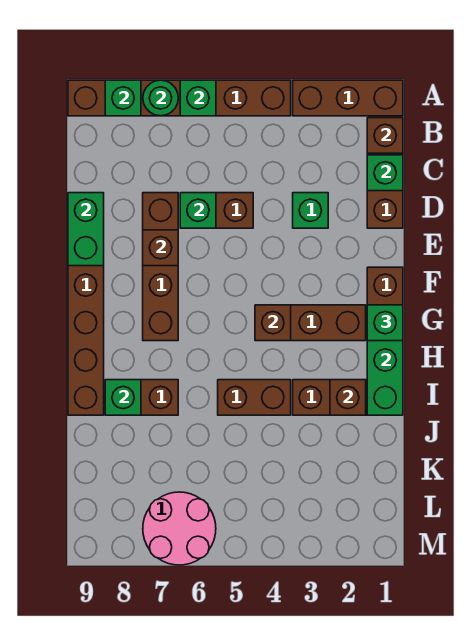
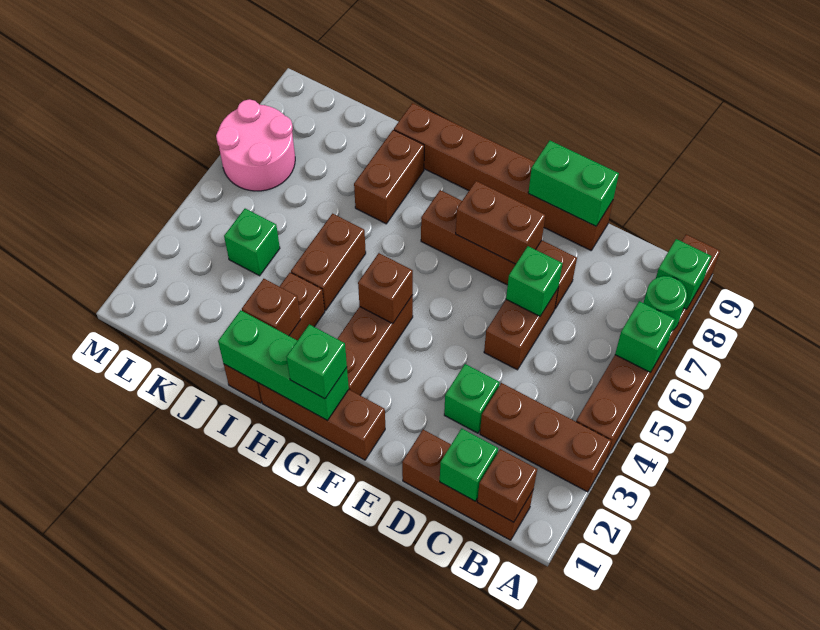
brown brick A1:A3 level 1 -> brown brick A3:C3 level 1
brown brick E7 level 2 -> brown brick E7:F7 level 2
green brick I8 level 2 -> green brick K4 level 1

